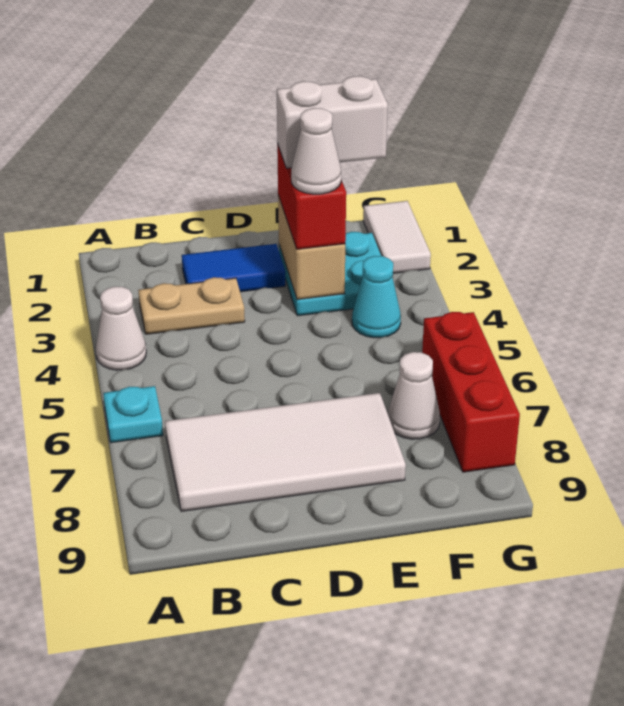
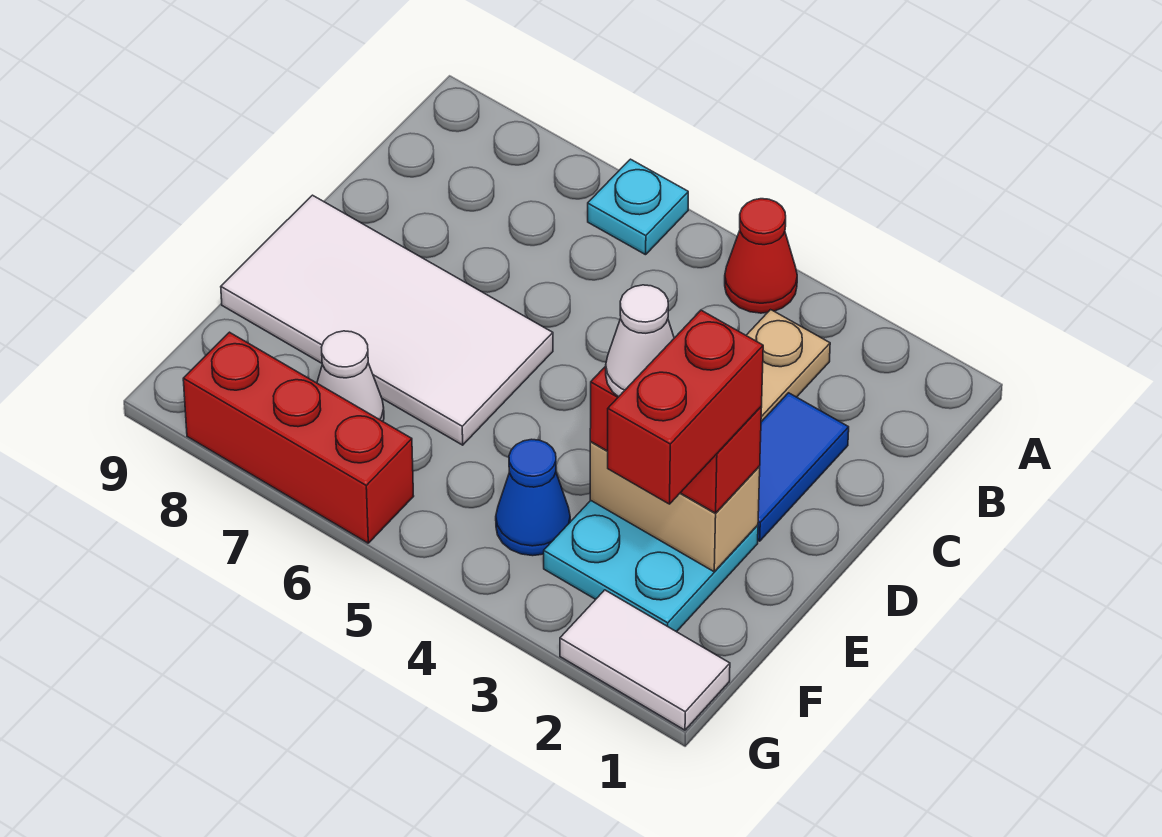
white cone A4 level 1 -> red cone A4 level 1
white tile B7:E8 level 1 -> white tile D6:E9 level 1
white brick E2:F2 level 4 -> red brick E2:F2 level 4
cyan cone F4 level 1 -> blue cone F4 level 1

